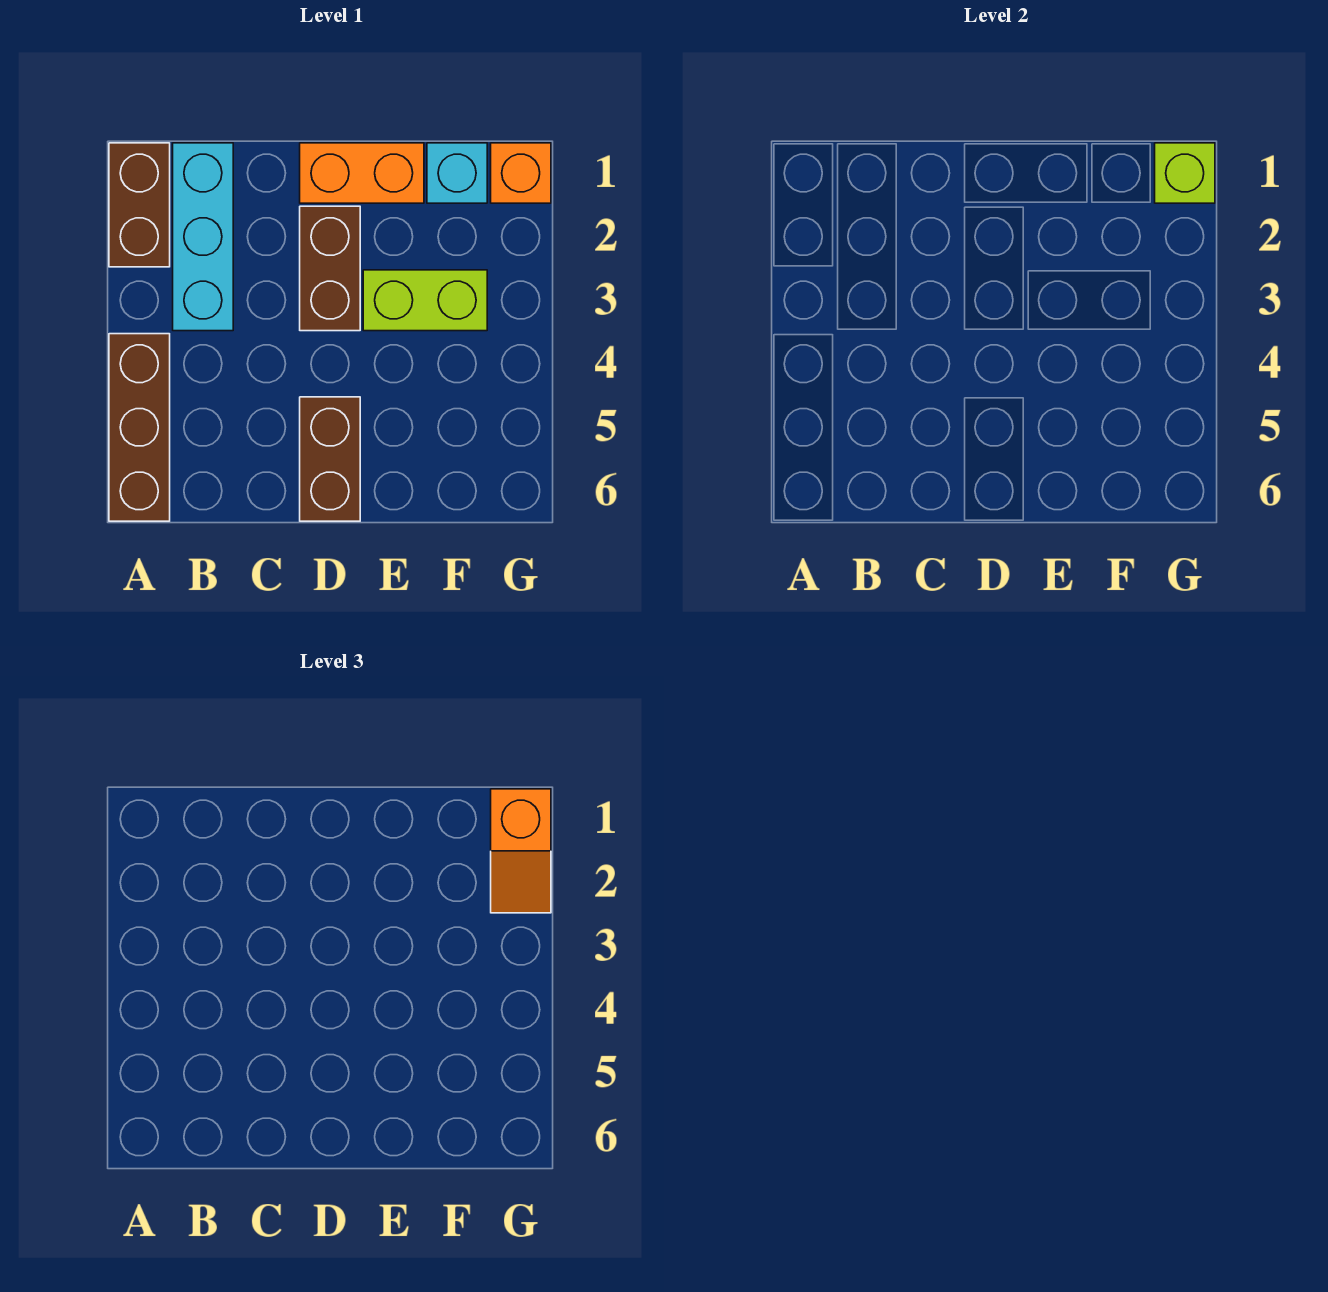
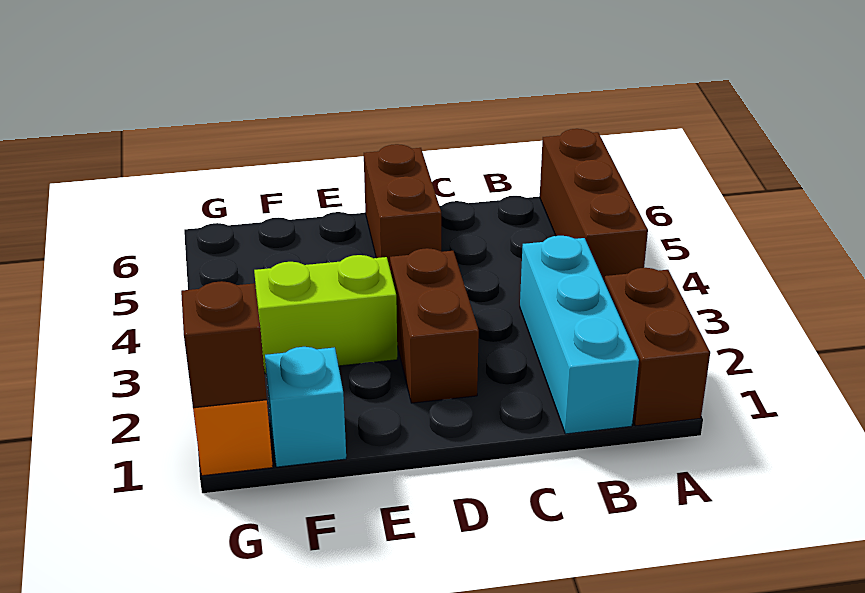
orange brick D1:E1 level 1 -> none
lime brick G1 level 2 -> brown brick G1 level 2
orange slope G1:G2 level 3 top 1 -> none

